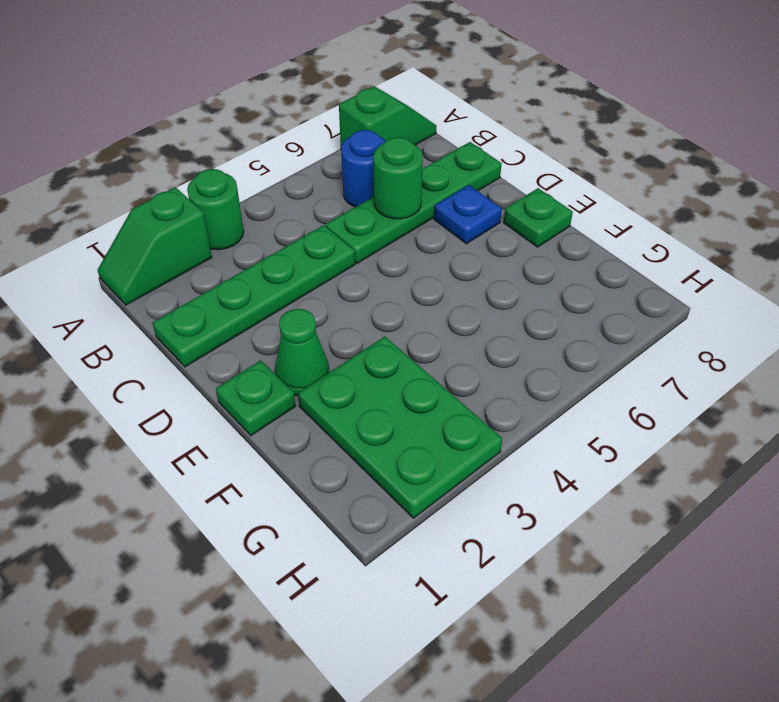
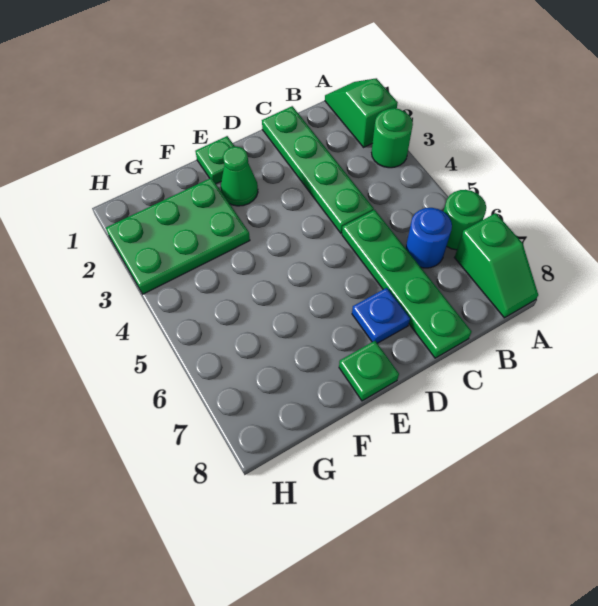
green round brick C6 level 2 -> green round brick A6 level 1

